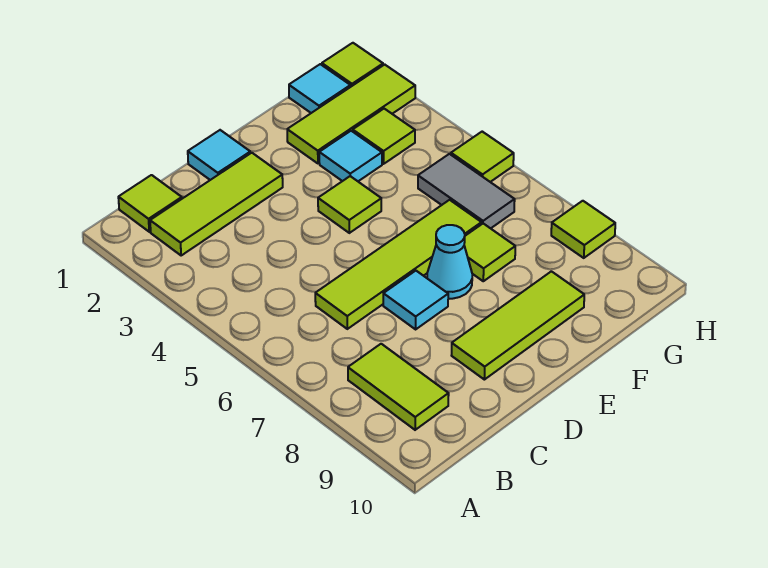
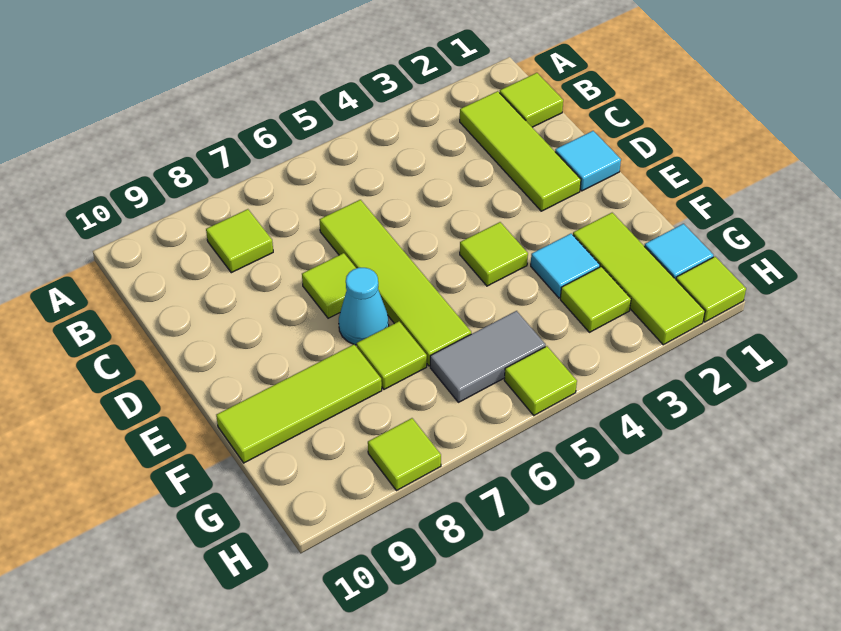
lime tile B8:B9 level 1 -> lime tile B8 level 1
cyan tile D7 level 1 -> lime tile D7 level 1
lime tile D9:F9 level 1 -> lime tile F8:F10 level 1

